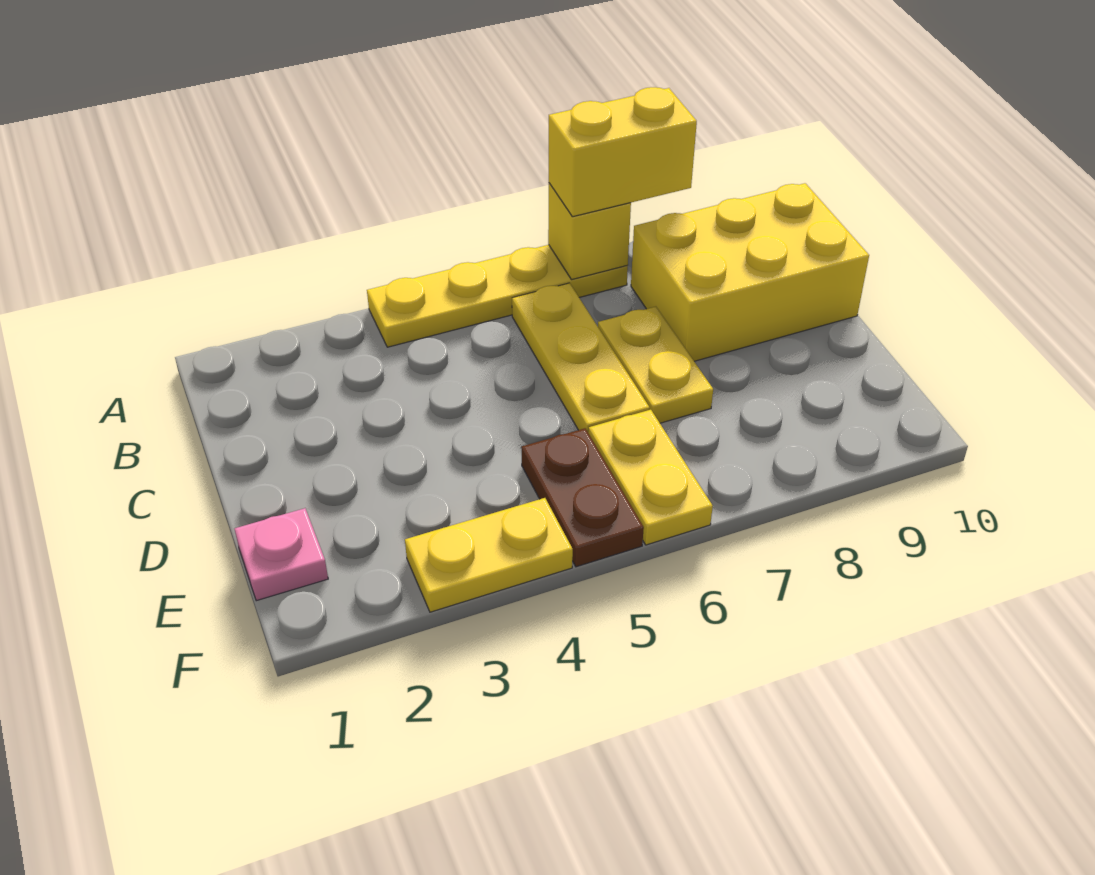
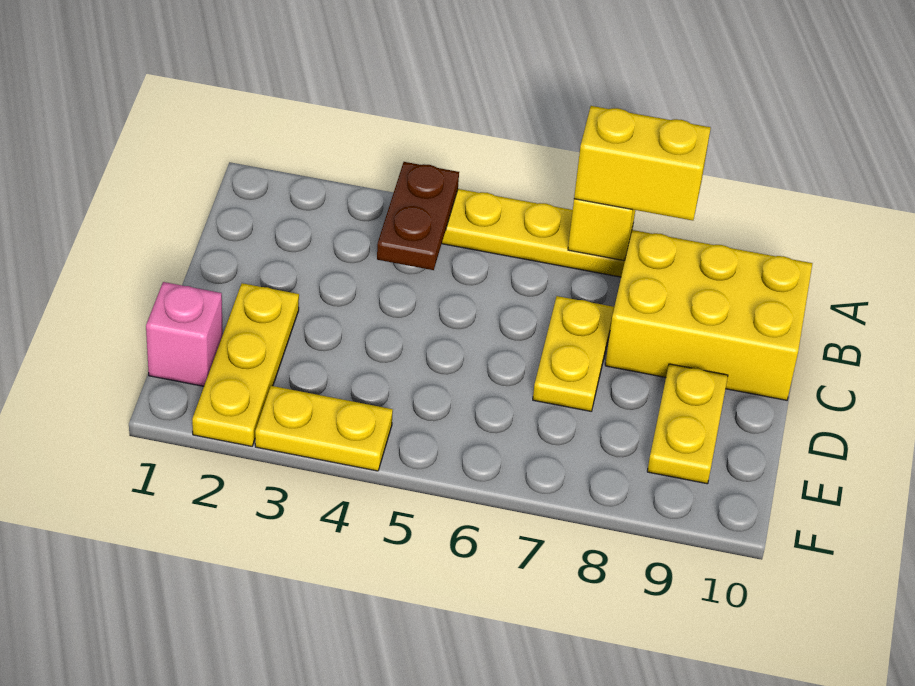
yellow plate B6:D6 level 1 -> yellow plate D2:F2 level 1
pink plate E1 level 1 -> pink brick E1 level 1
brown plate E5:F5 level 1 -> brown plate A4:B4 level 2
yellow plate E6:F6 level 1 -> yellow plate D9:E9 level 1

